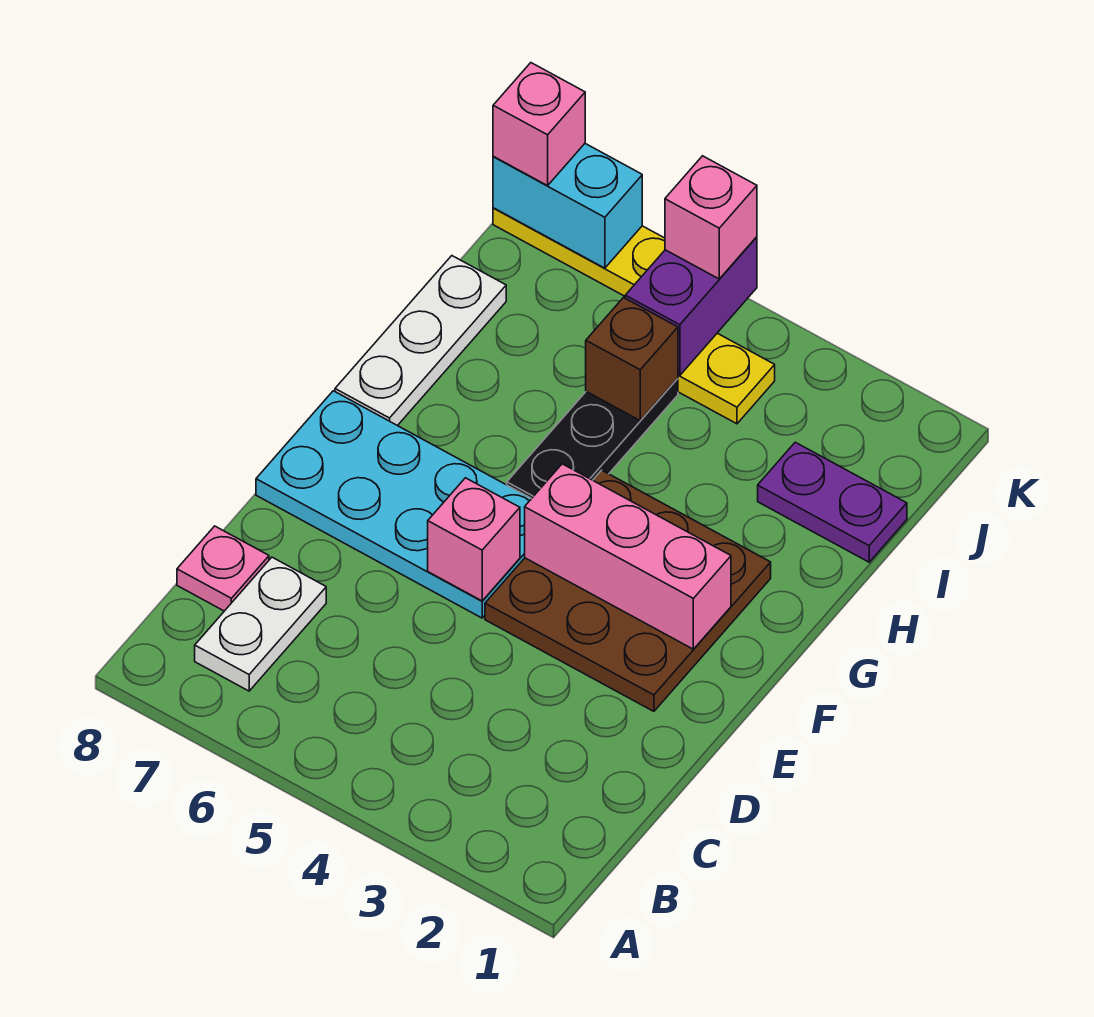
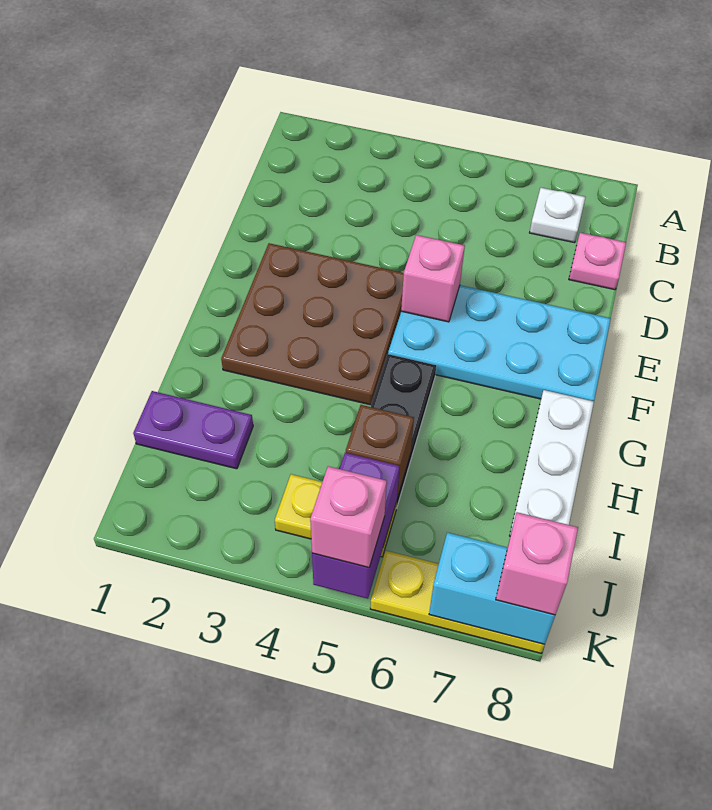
white plate B7:C7 level 1 -> white plate B7 level 1
pink brick F2:F4 level 2 -> none

